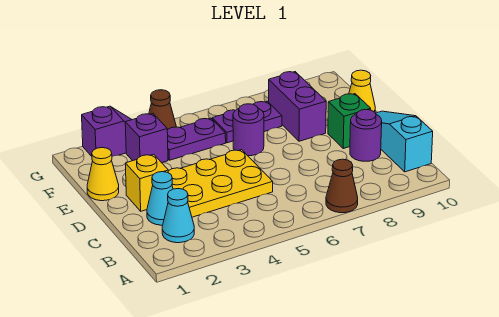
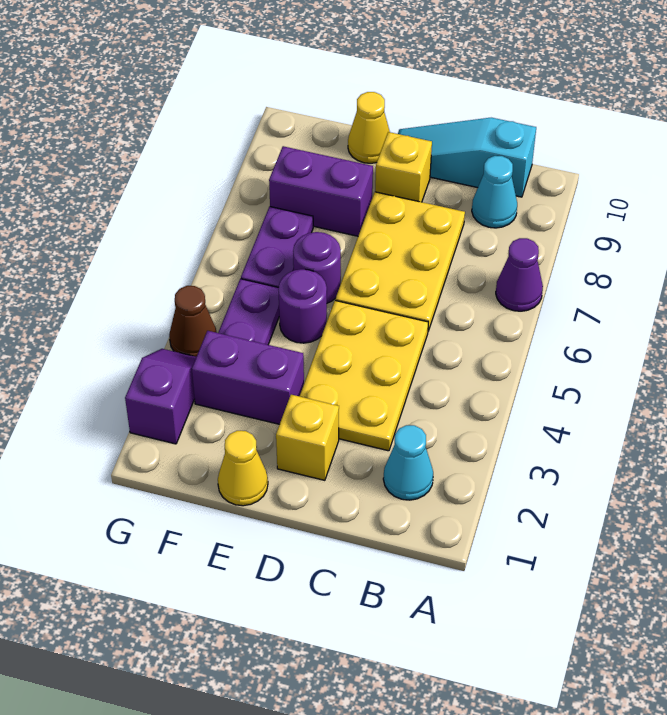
brown cone A7 level 1 -> purple cone A7 level 1
cyan cone C2 level 1 -> cyan cone B9 level 1
none -> yellow plate C6:D8 level 1
purple round brick C9 level 1 -> purple round brick E5 level 1
green brick D9 level 1 -> yellow brick D9 level 1
purple brick F3 level 1 -> purple brick E3:F3 level 1

